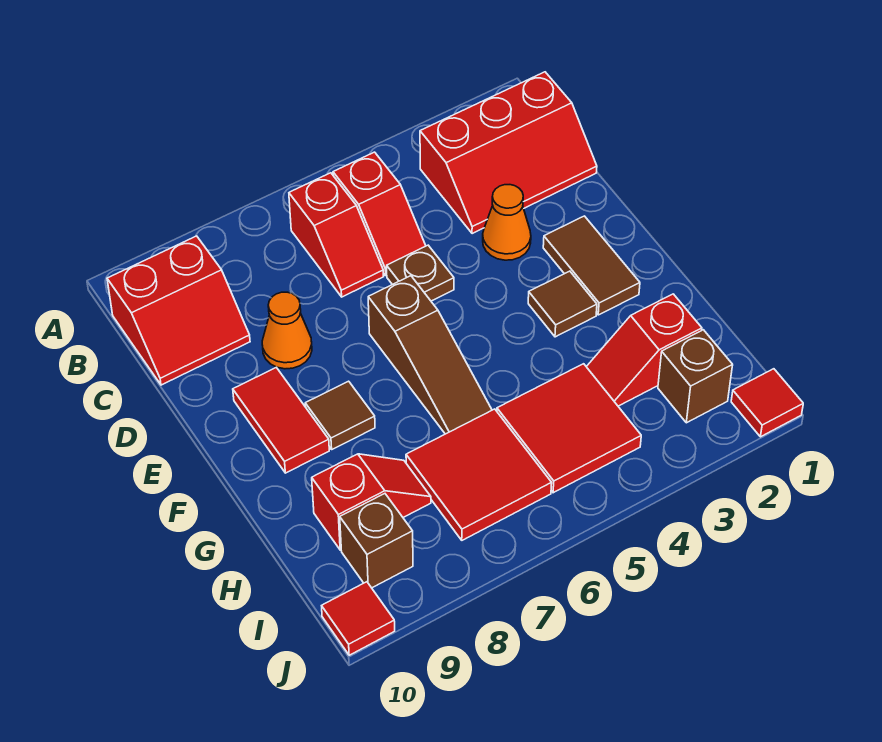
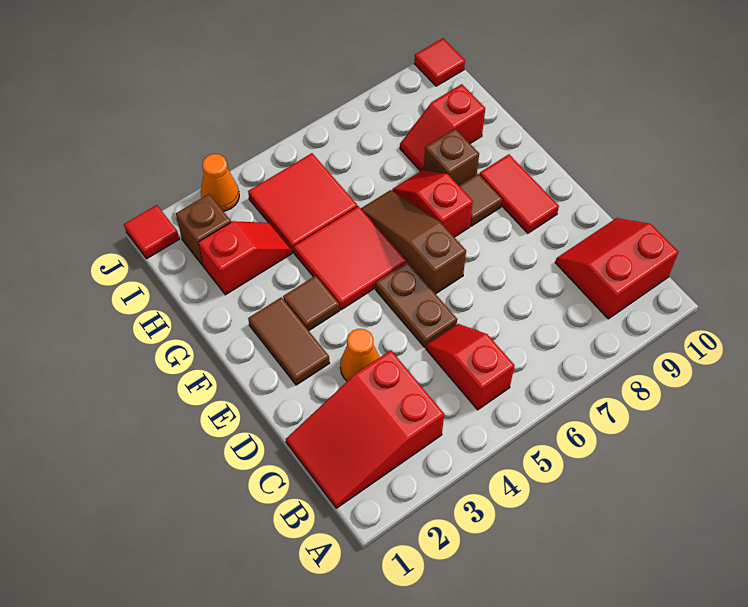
red slope B1:C3 level 1 top B -> red slope B1:C3 level 1 top 3
red slope B6:C6 level 1 top B -> red slope F7:G7 level 1 top F
brown plate D5 level 1 -> brown plate D5:E5 level 1
orange cone D8 level 1 -> orange cone J3 level 1
red tile H6:I7 level 1 -> red tile F4:G5 level 1
brown brick I9 level 1 -> brown brick G8 level 1

